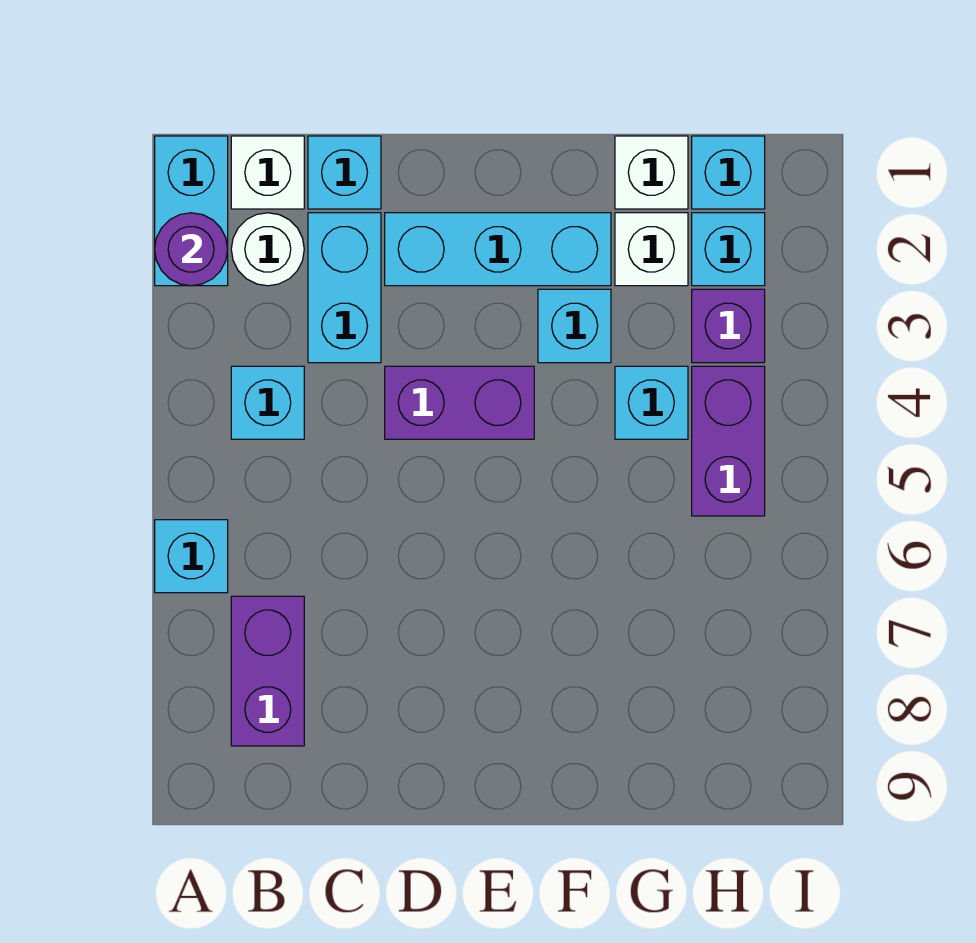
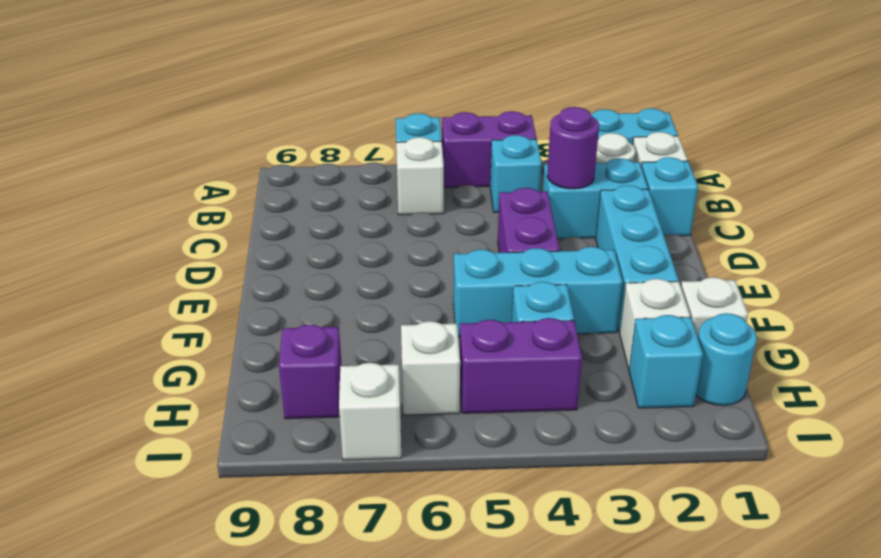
purple round brick A2 level 2 -> purple round brick C3 level 2
none -> white brick B6 level 1
purple brick B7:B8 level 1 -> purple brick A4:A5 level 1
cyan brick F3 level 1 -> cyan brick F3:F5 level 1
cyan brick H1 level 1 -> cyan round brick H1 level 1
purple brick H3 level 1 -> purple brick H8 level 1
none -> white brick H6 level 1
none -> white brick I7 level 1

